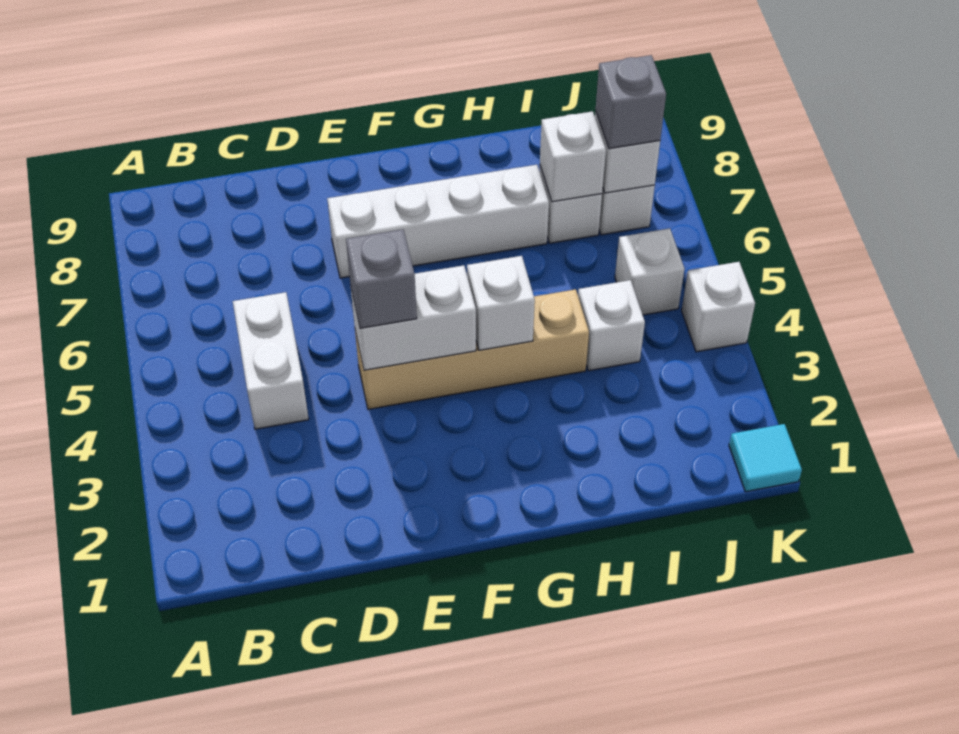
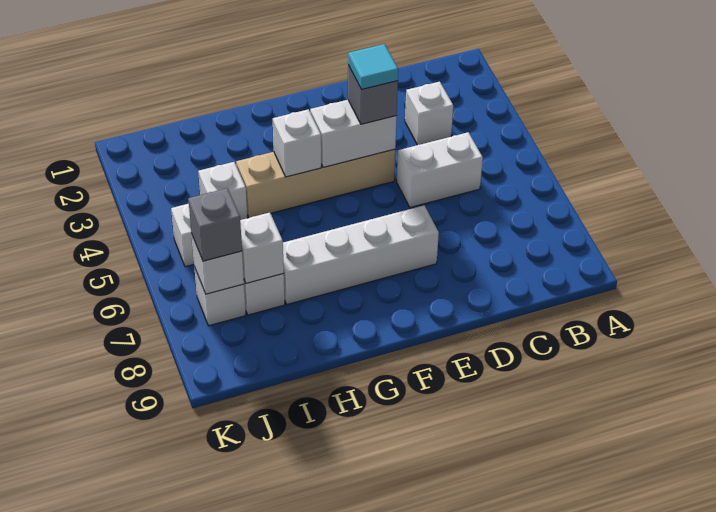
white brick C4:C5 level 1 -> white brick C5:D5 level 1
cyan tile K1 level 1 -> cyan tile E4 level 4
white brick K4 level 1 -> white brick C3 level 1

